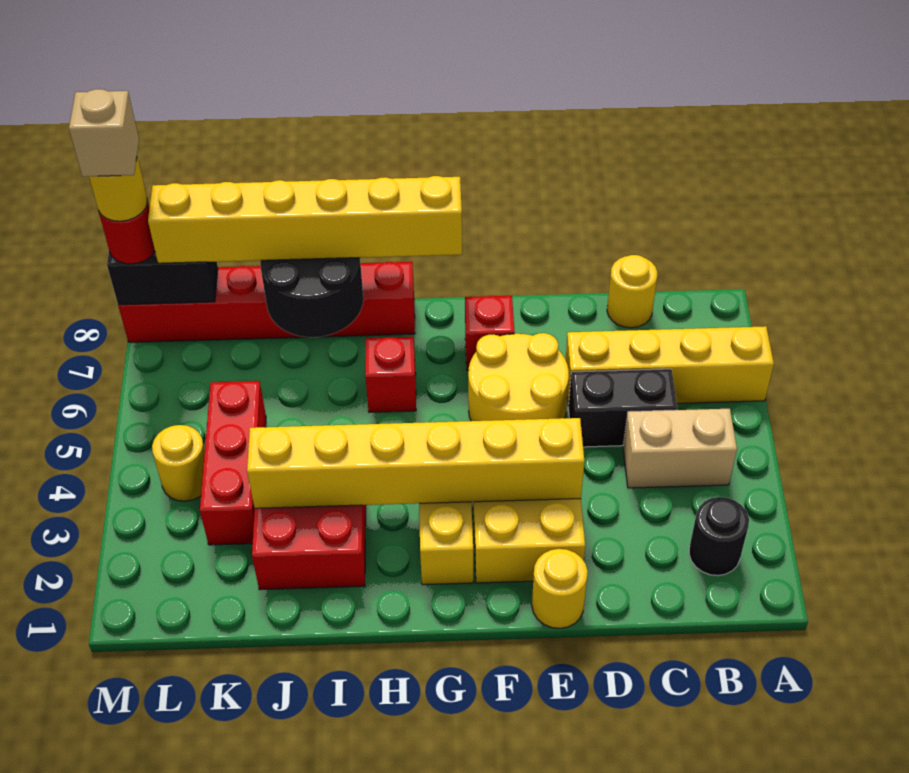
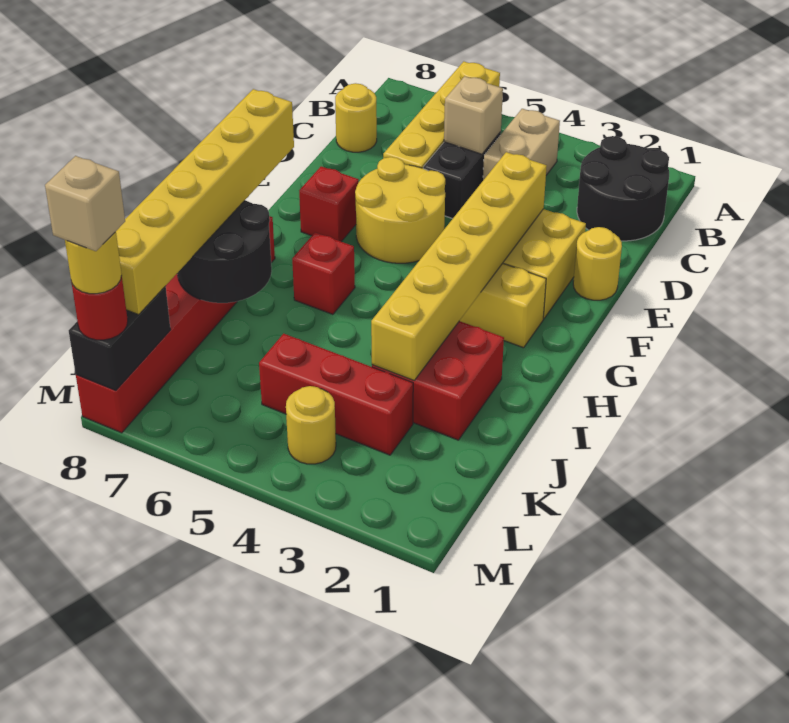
black round brick B2 level 1 -> black round brick B1:C2 level 1
none -> tan brick C5 level 2

